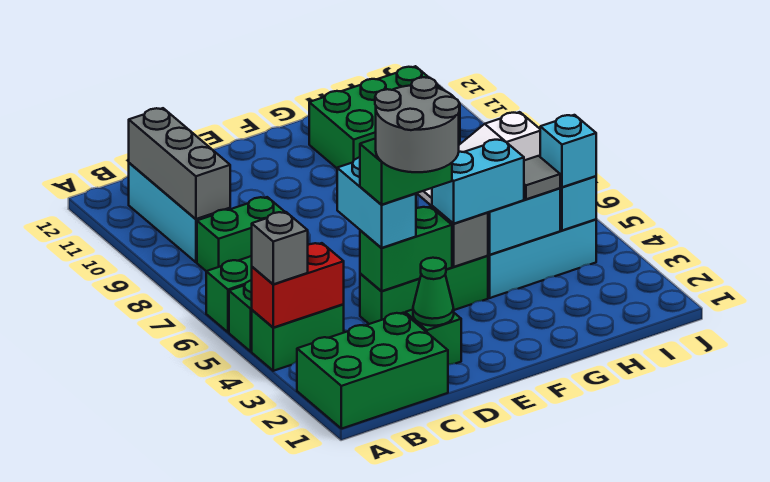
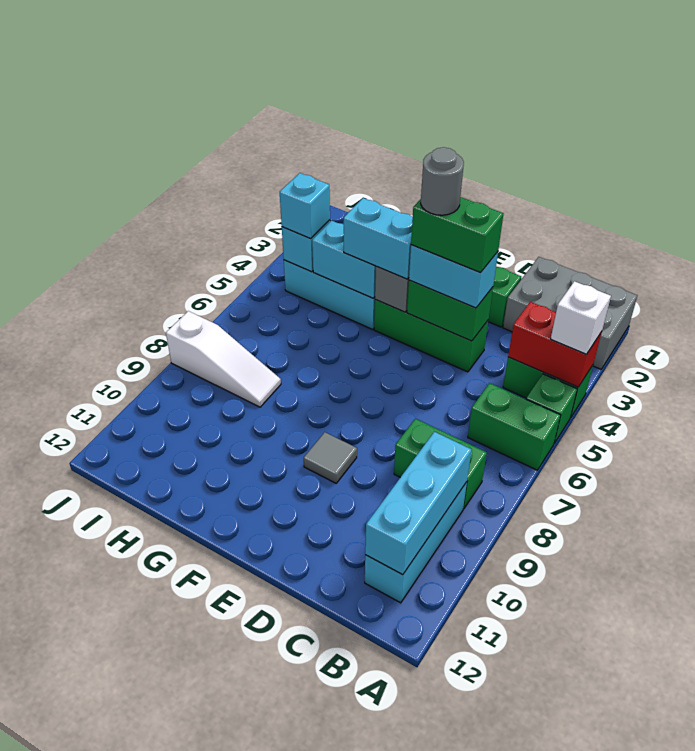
green brick A1:C2 level 1 -> grey brick A1:C2 level 1
grey brick A4 level 3 -> white brick A4 level 3
grey brick B9:B11 level 2 -> cyan brick B9:B11 level 2
green cone D2 level 2 -> none
grey round brick D3:E4 level 5 -> grey round brick E4 level 5
cyan brick D4:D5 level 3 -> cyan brick D4:E4 level 3
green brick G10:I11 level 1 -> none
grey tile H4 level 3 -> grey tile E9 level 1

